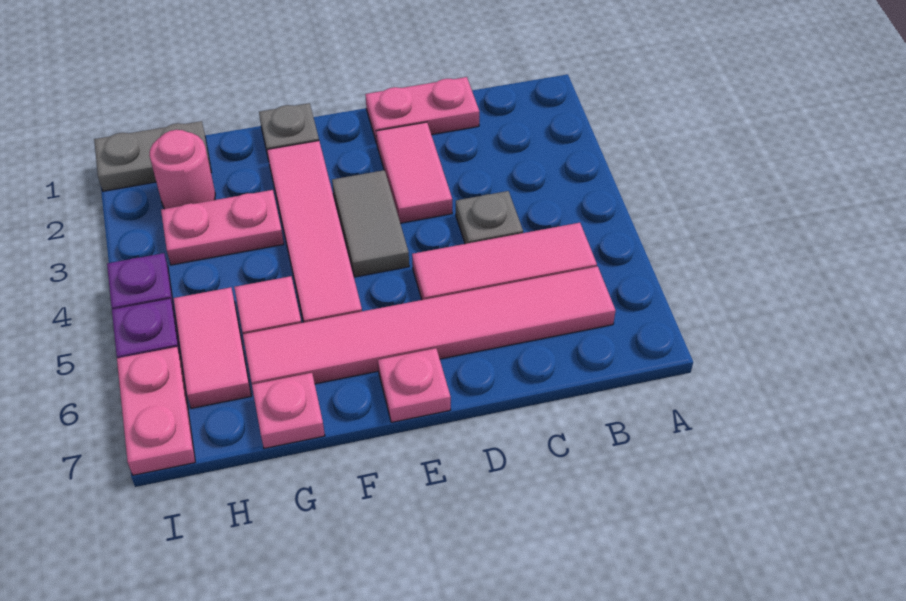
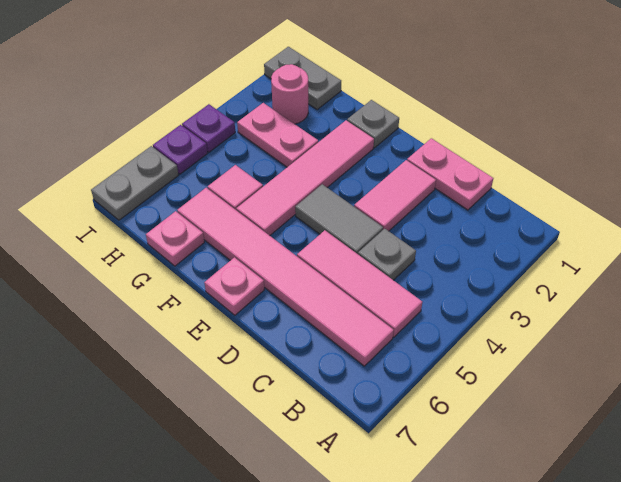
grey tile E3:E4 level 1 -> grey tile D4:E4 level 1
pink tile H5:H6 level 1 -> none
pink plate I6:I7 level 1 -> grey plate I6:I7 level 1

